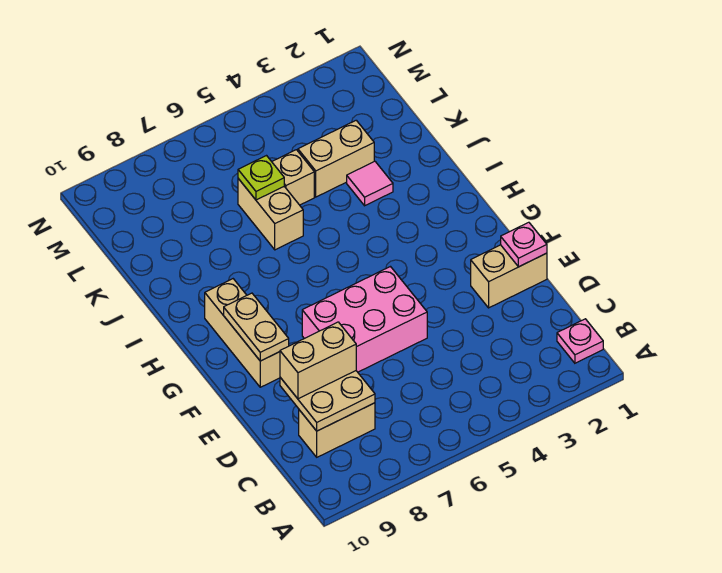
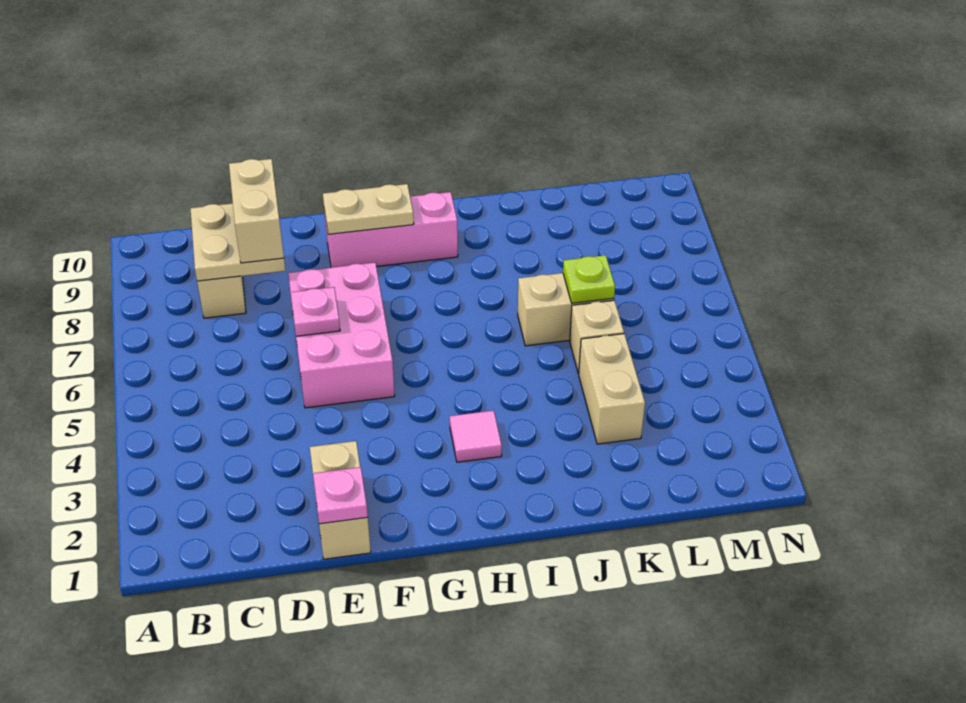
pink plate B1 level 1 -> pink plate E6 level 2
tan brick F9:H9 level 1 -> pink brick F9:H9 level 1
pink tile J3 level 1 -> pink tile H3 level 1

